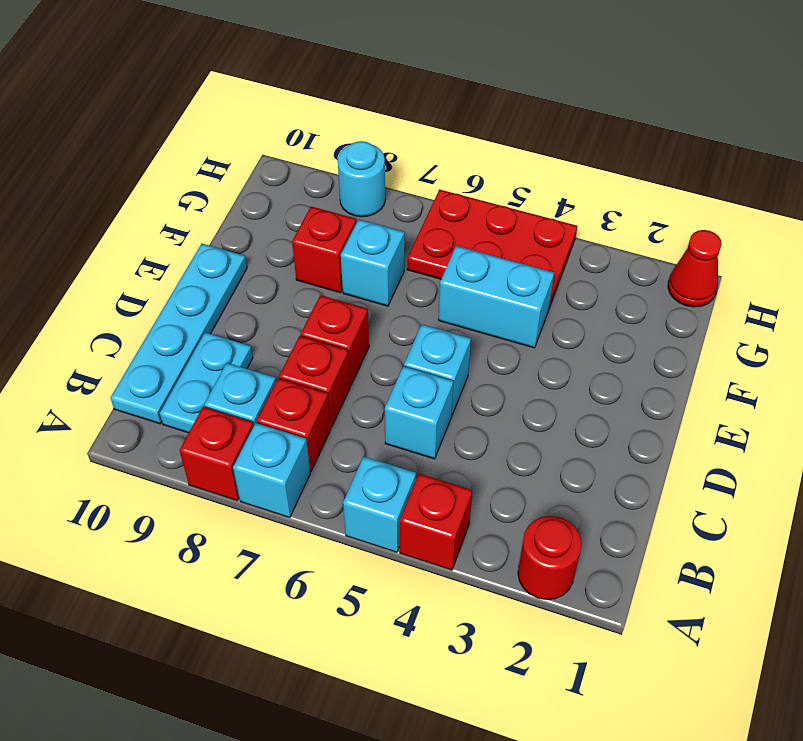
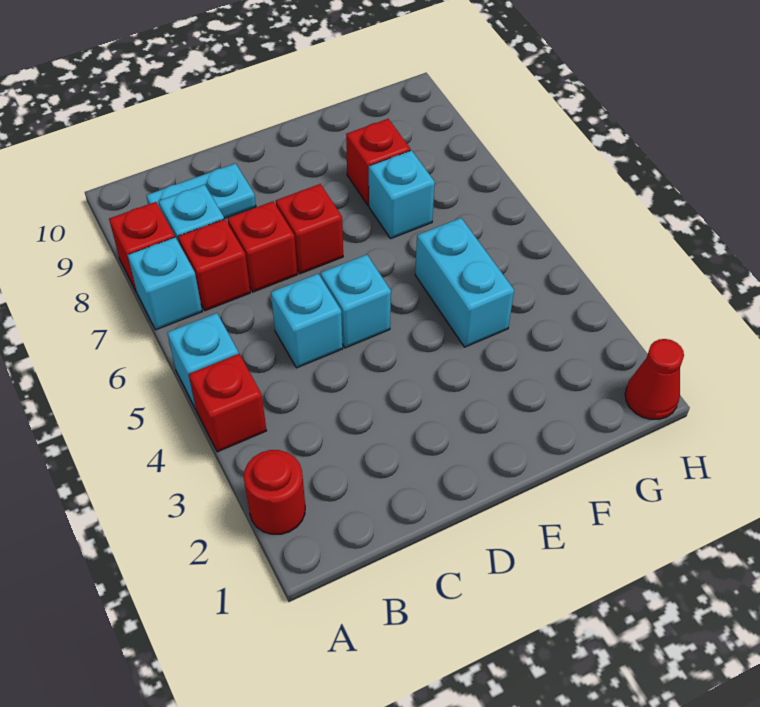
cyan plate B10:E10 level 1 -> none
red plate G4:H6 level 1 -> none
cyan round brick H8 level 1 -> none

